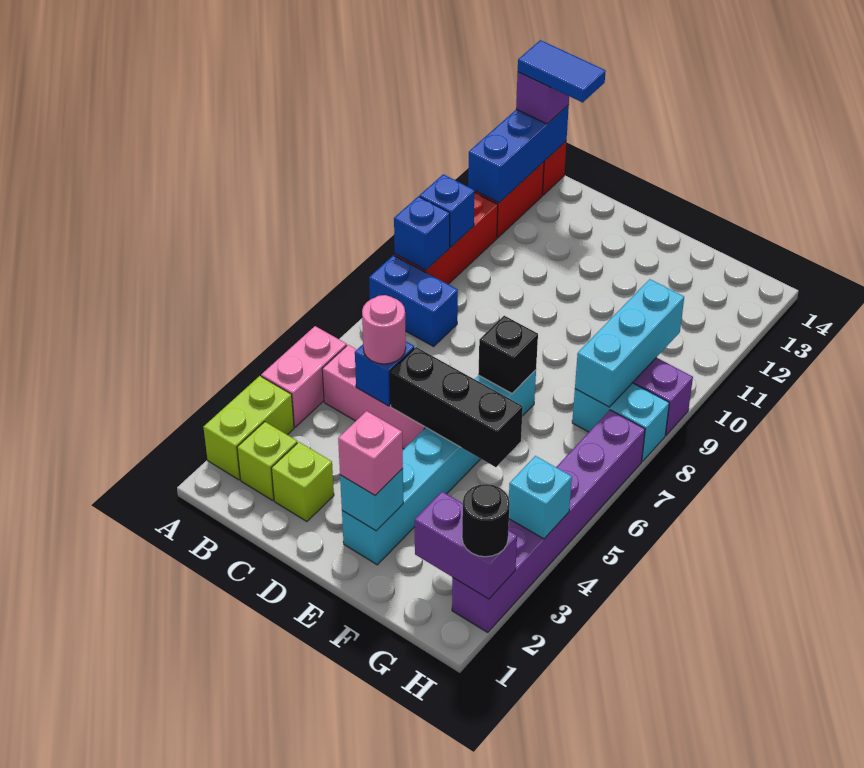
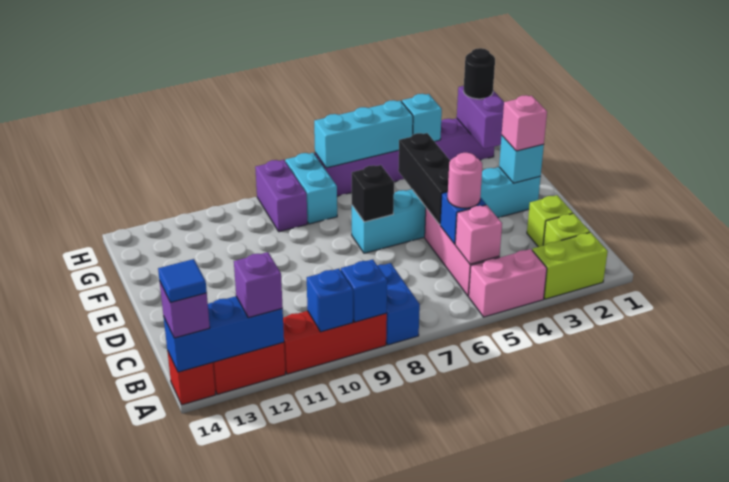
none -> purple brick A12 level 3
blue tile A14:B14 level 4 -> blue tile A14 level 4
none -> pink brick B5 level 2
cyan brick G8:G10 level 2 -> cyan brick H5:H7 level 2

